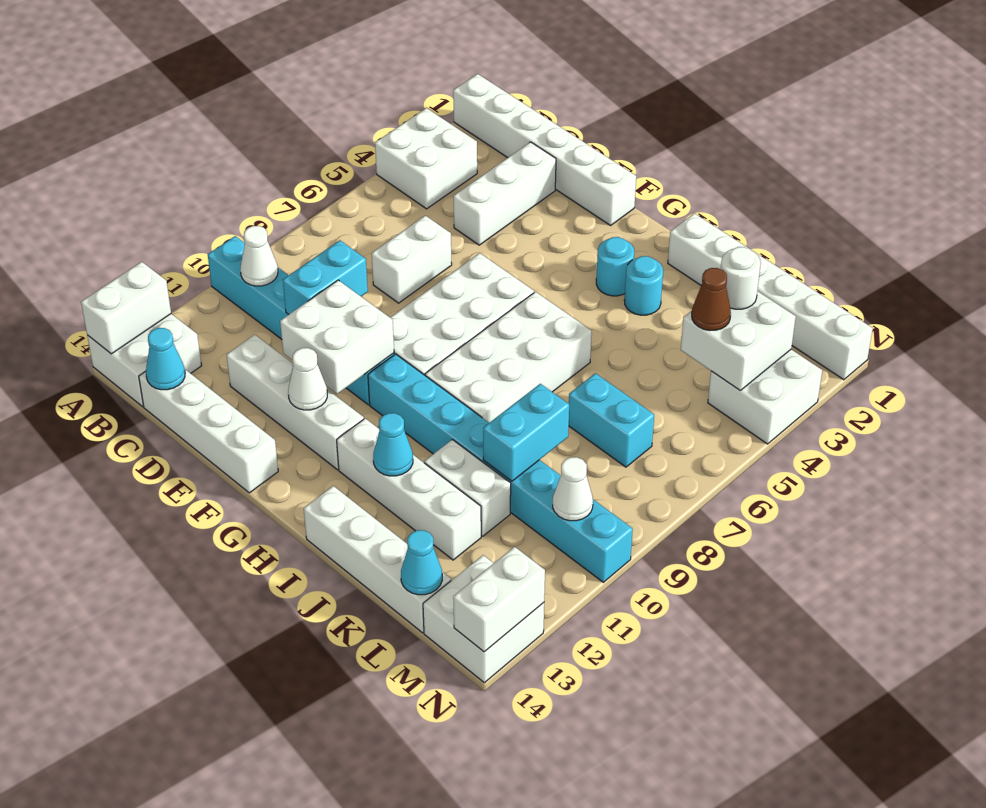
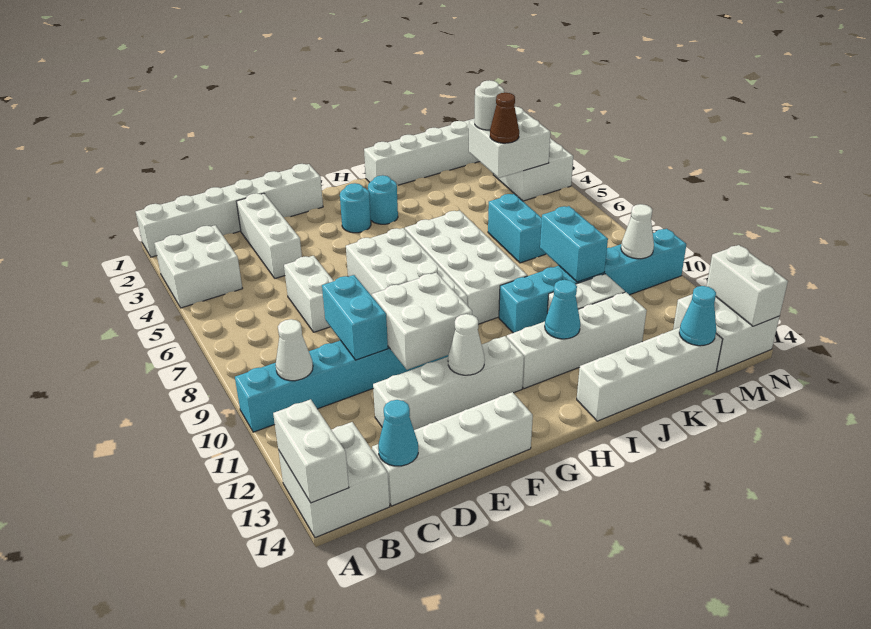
cyan brick G10:N10 level 1 -> cyan brick I10:N10 level 1
cyan round brick I3 level 1 -> cyan round brick G3 level 1
cyan brick K7:L7 level 1 -> cyan brick K6:K7 level 1

